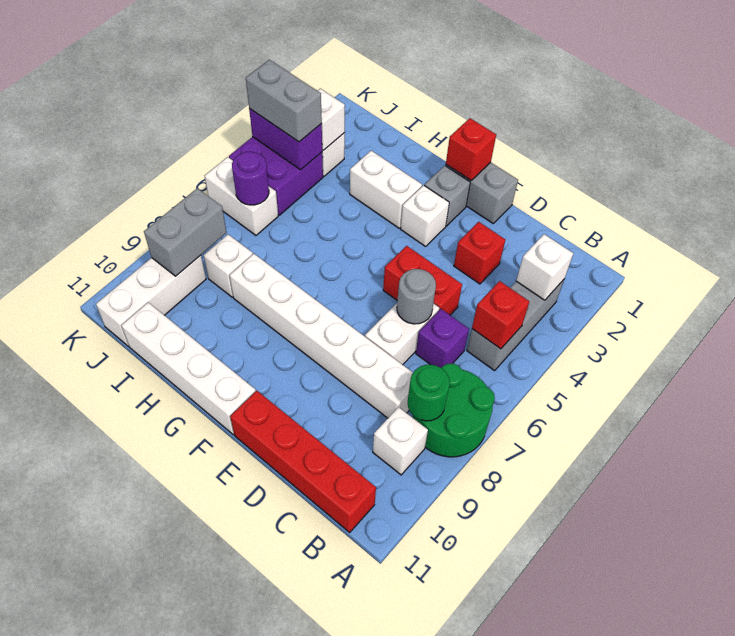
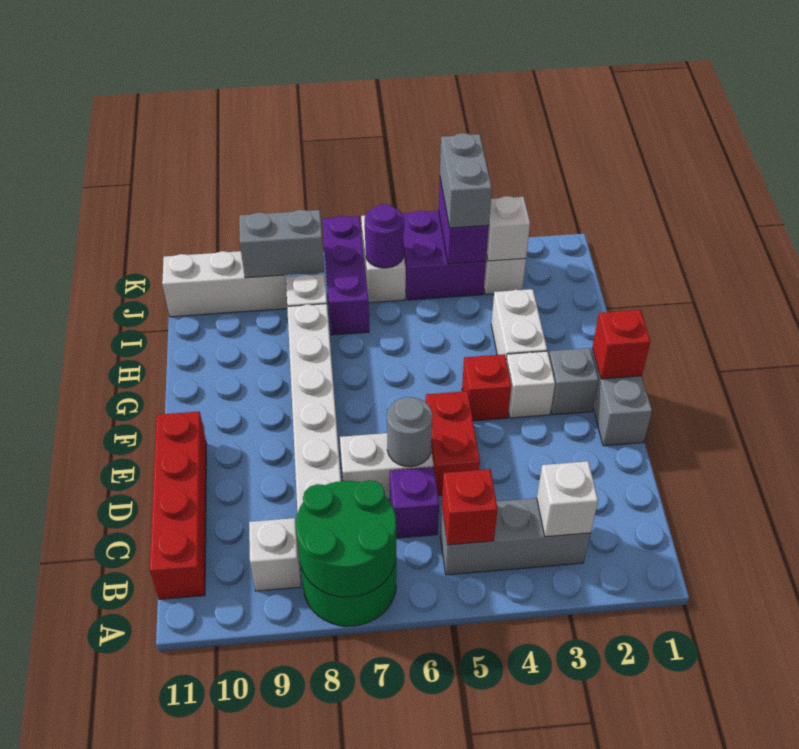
green round brick B8 level 2 -> green round brick A7:B8 level 2
red brick D3 level 1 -> red brick F4 level 1
white brick F11:I11 level 1 -> none
none -> purple brick I7:K7 level 1

